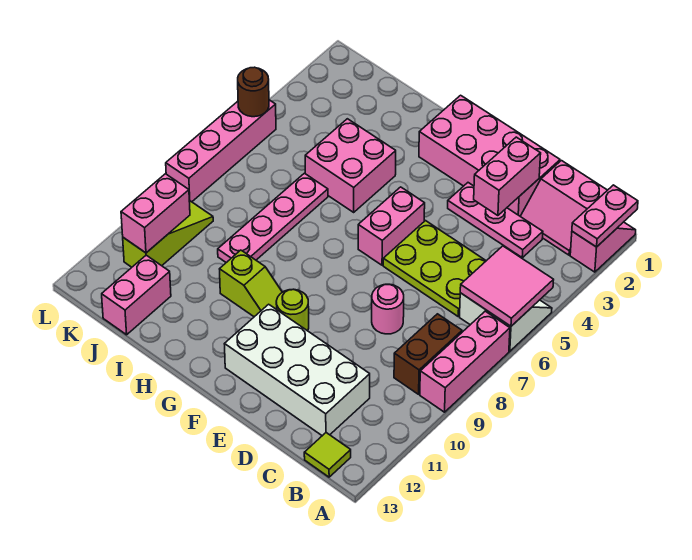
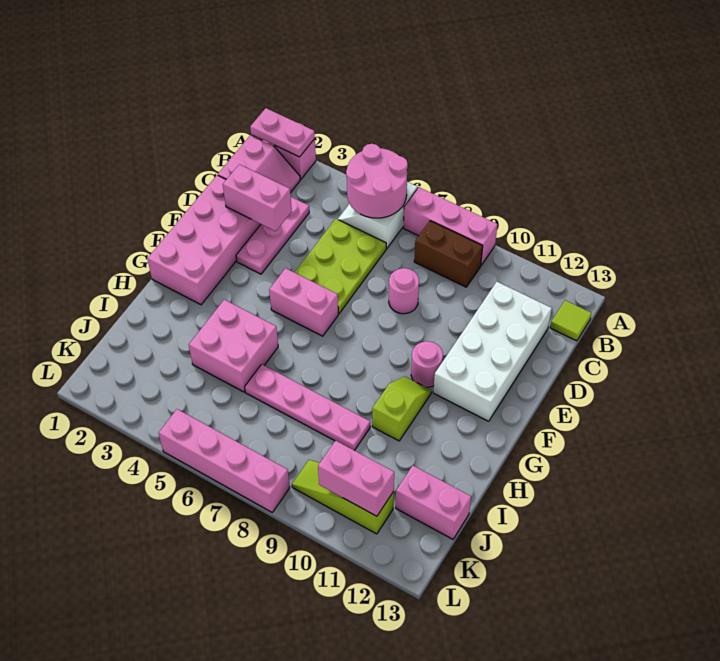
pink tile A5:B6 level 2 -> pink round brick A5:B6 level 2
lime round brick F10 level 1 -> pink round brick F10 level 1
brown round brick L5 level 2 -> none

